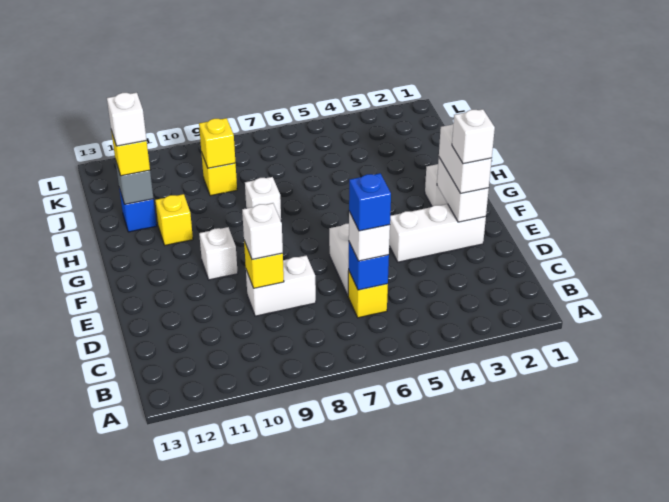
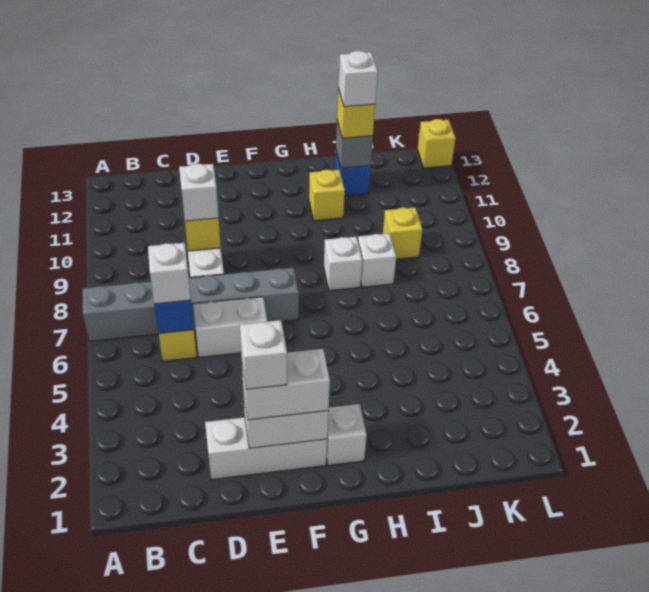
none -> grey brick A7:F7 level 1
blue brick C6 level 4 -> none
white brick E2:E4 level 1 -> white brick D2:F2 level 1
white brick F10 level 1 -> white brick I8 level 1
yellow brick J9 level 2 -> yellow brick L13 level 1

